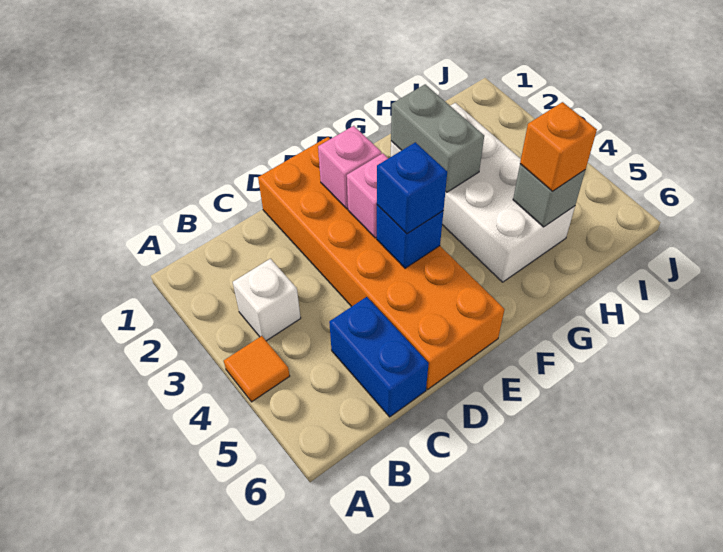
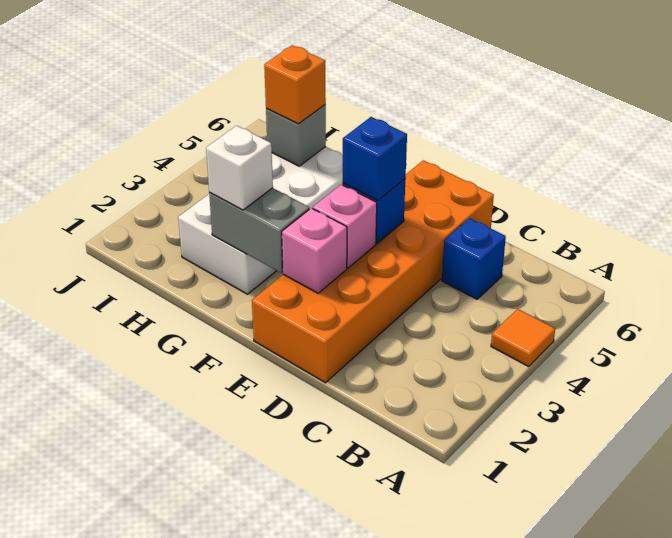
white brick B3 level 1 -> white brick G2 level 3
blue brick C5:C6 level 1 -> blue brick C5 level 1
grey brick G2:G3 level 2 -> grey brick F2:G2 level 2

